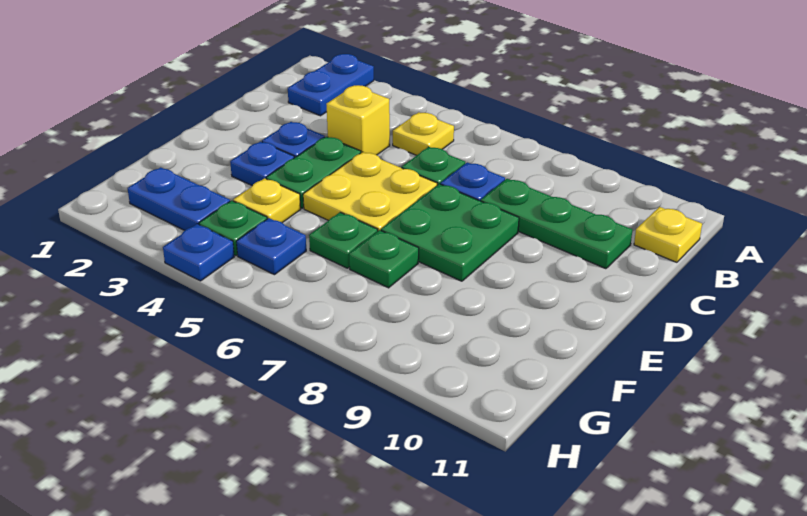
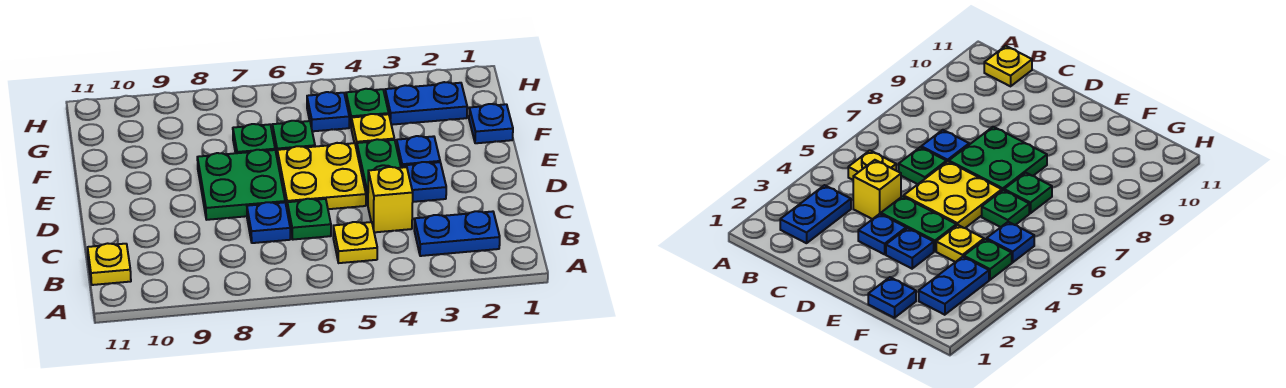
blue plate A2:B2 level 1 -> blue plate B2:B3 level 1
green plate C8:C10 level 1 -> none
blue plate H4 level 1 -> blue plate F1 level 1

